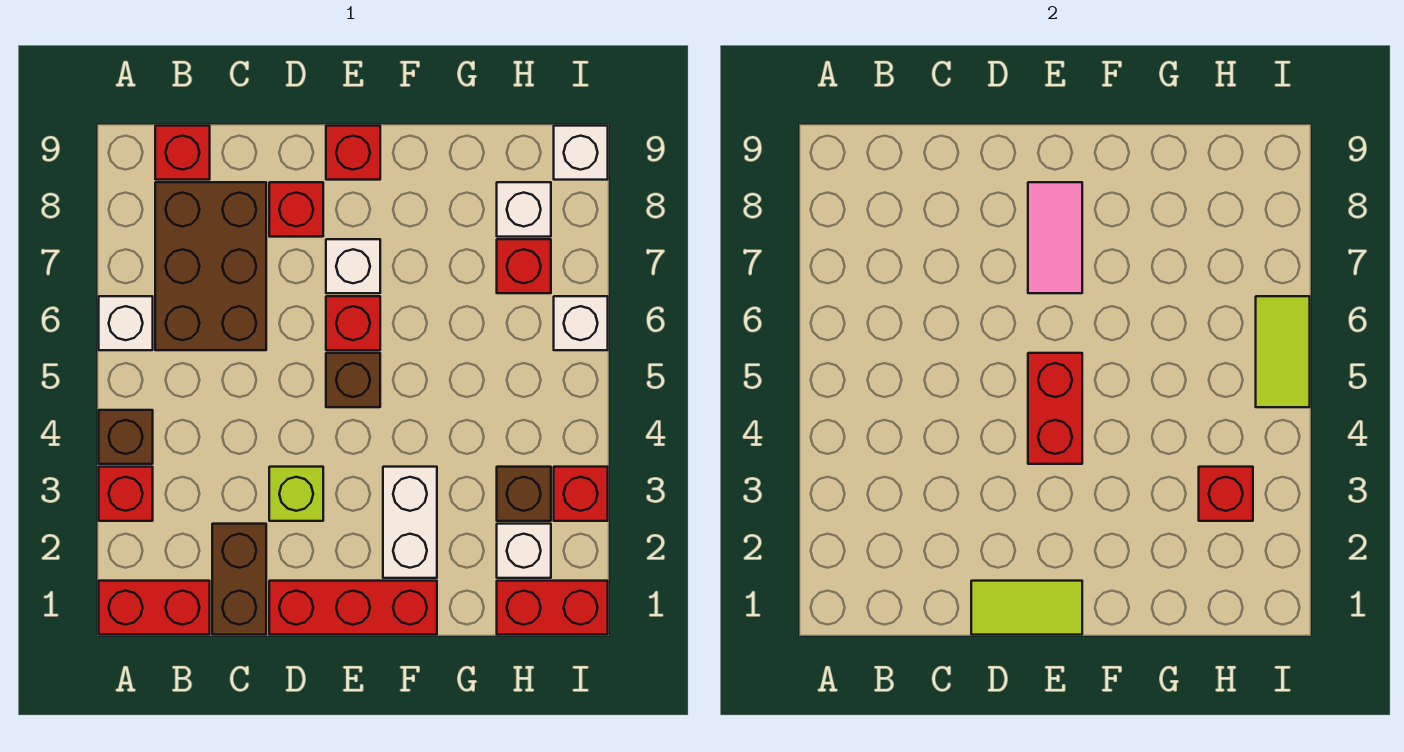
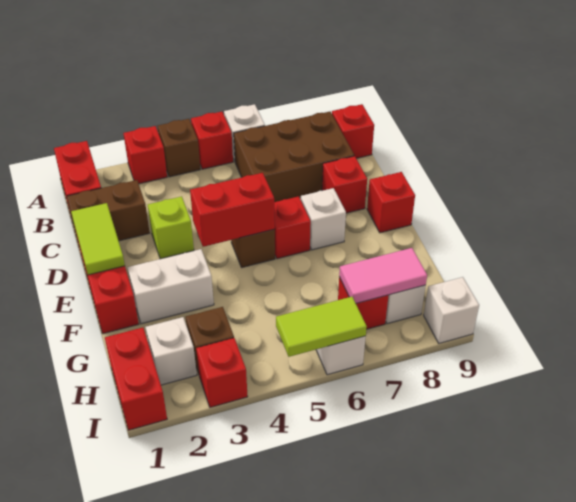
pink tile E7:E8 level 2 -> pink tile H7:H8 level 2
red brick H3 level 2 -> red brick A5 level 1

